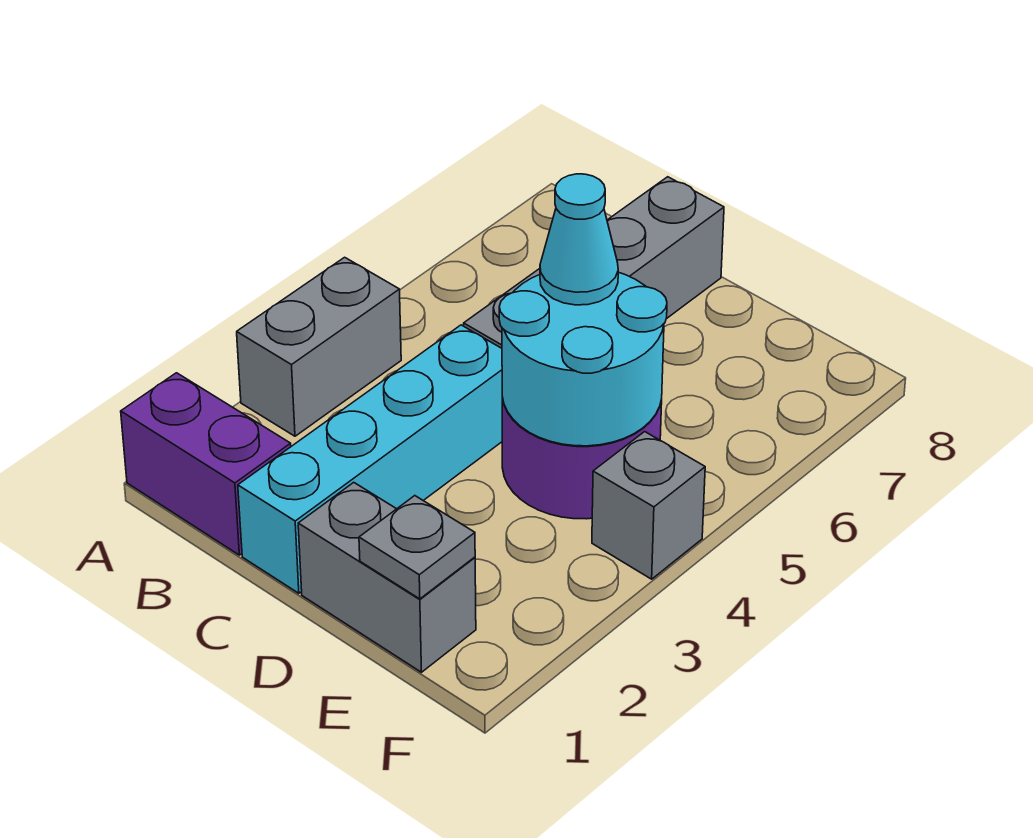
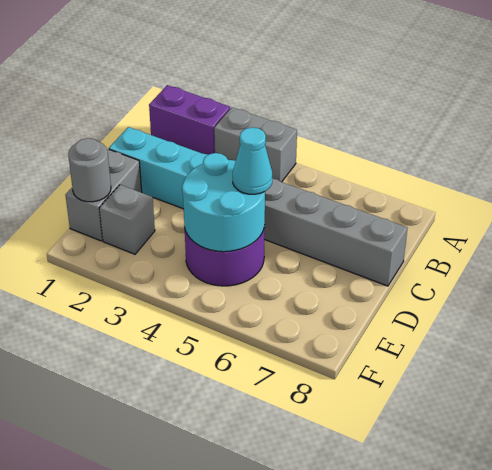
purple brick A1:B1 level 1 -> purple brick A1:A2 level 1
grey plate E1 level 2 -> grey round brick E1 level 2
grey brick F4 level 1 -> grey brick E2 level 1

